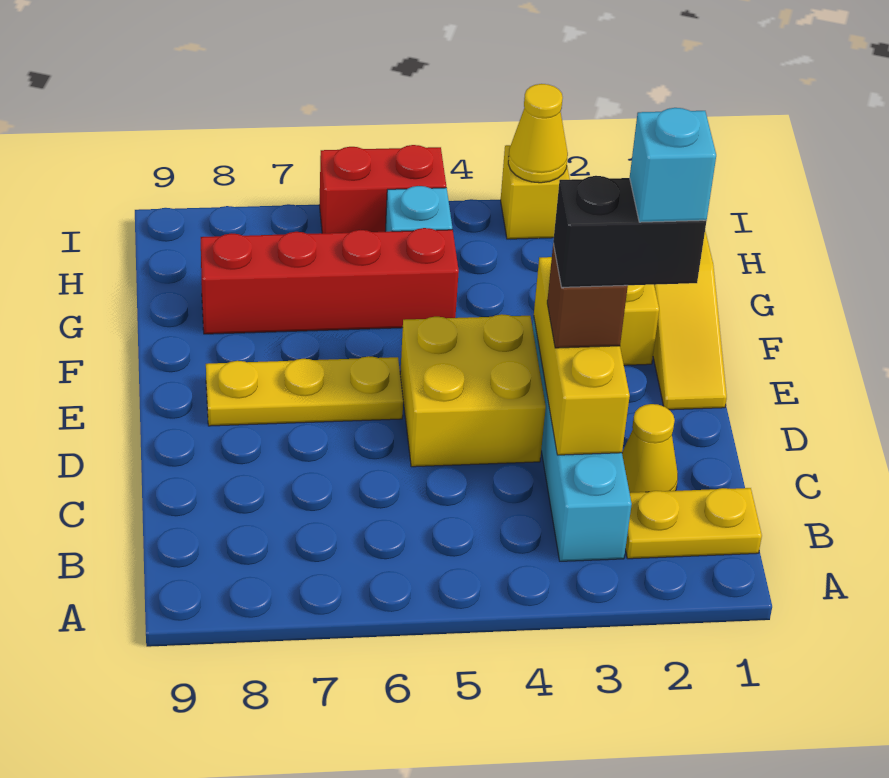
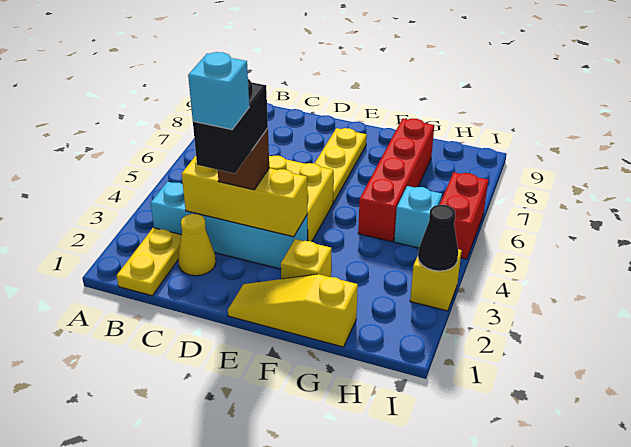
yellow cone I3 level 2 -> black cone I3 level 2

